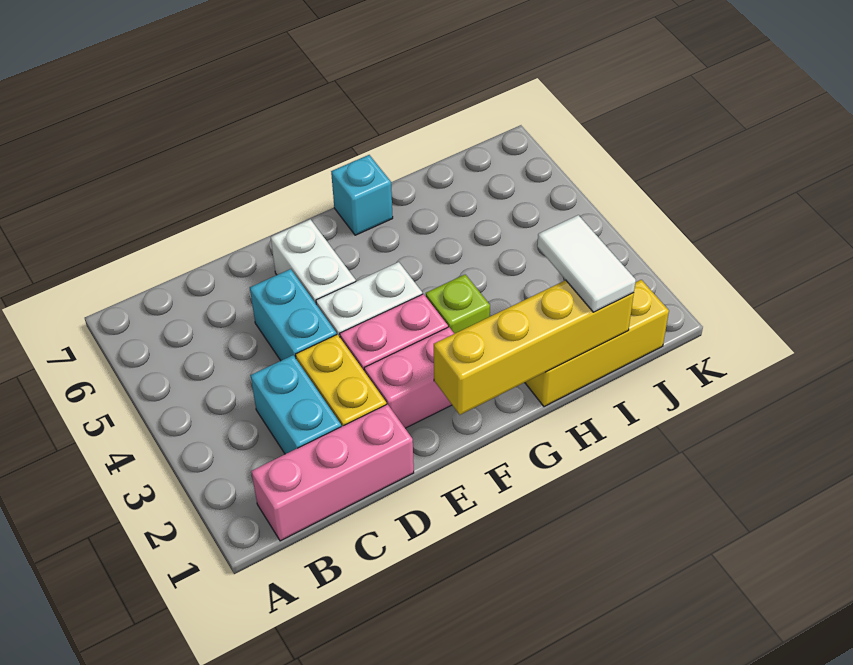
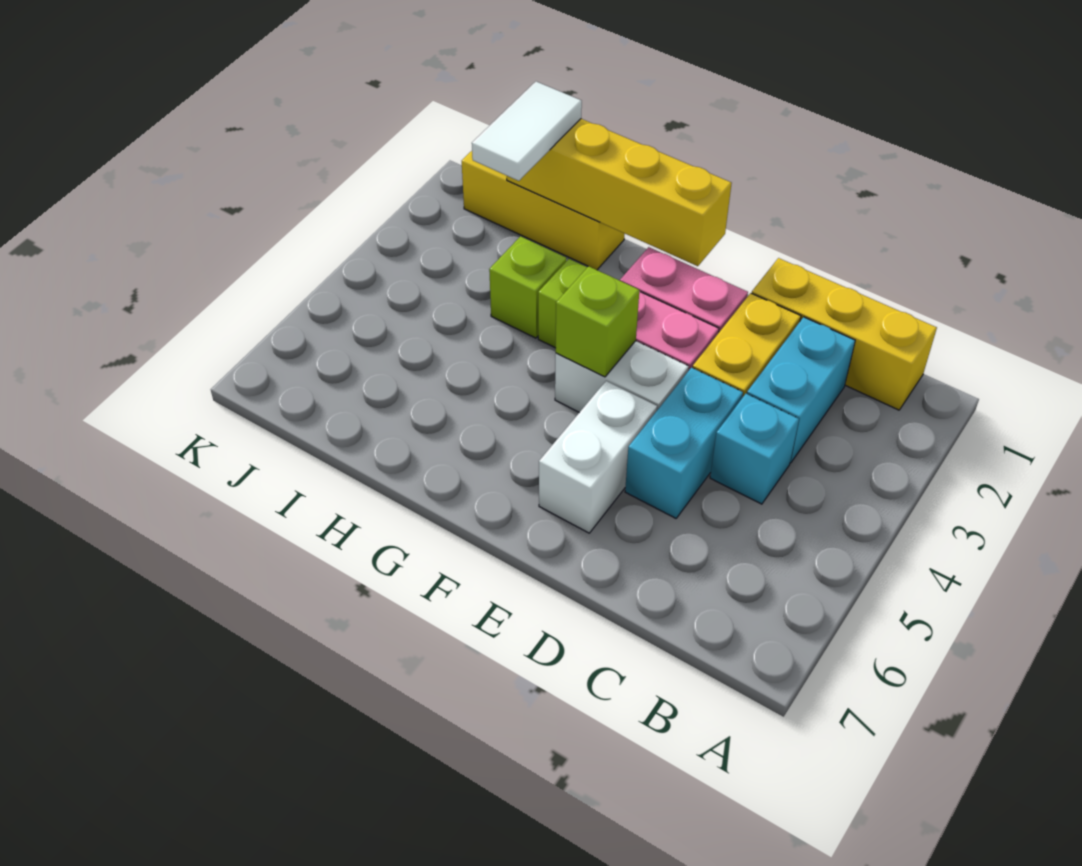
pink brick B1:D1 level 1 -> yellow brick B1:D1 level 1
none -> lime brick F4 level 2
cyan brick G7 level 1 -> cyan brick C4 level 1
none -> lime brick H3 level 1

